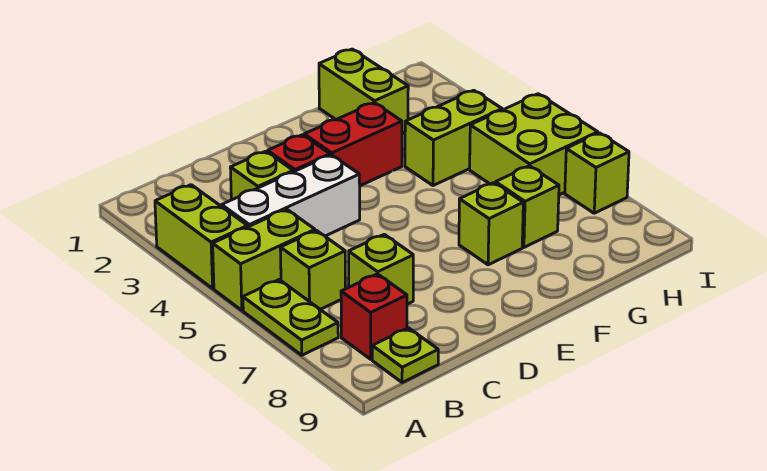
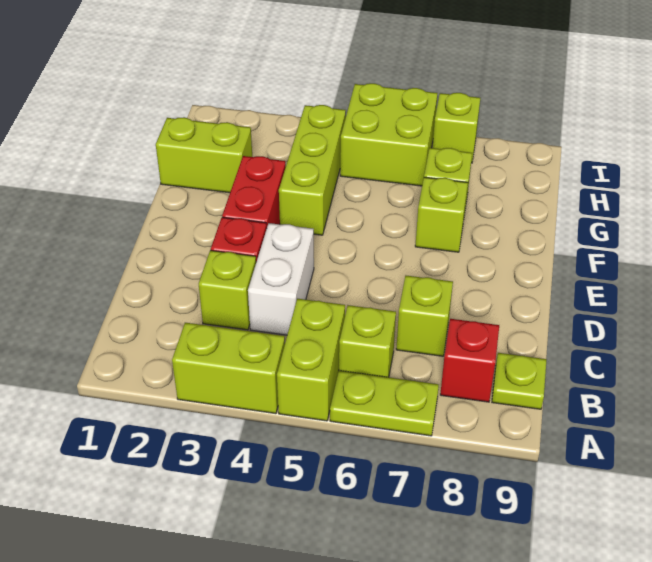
white brick B4:D4 level 1 -> white brick C4:D4 level 1
lime brick G4:H4 level 1 -> lime brick F4:H4 level 1

